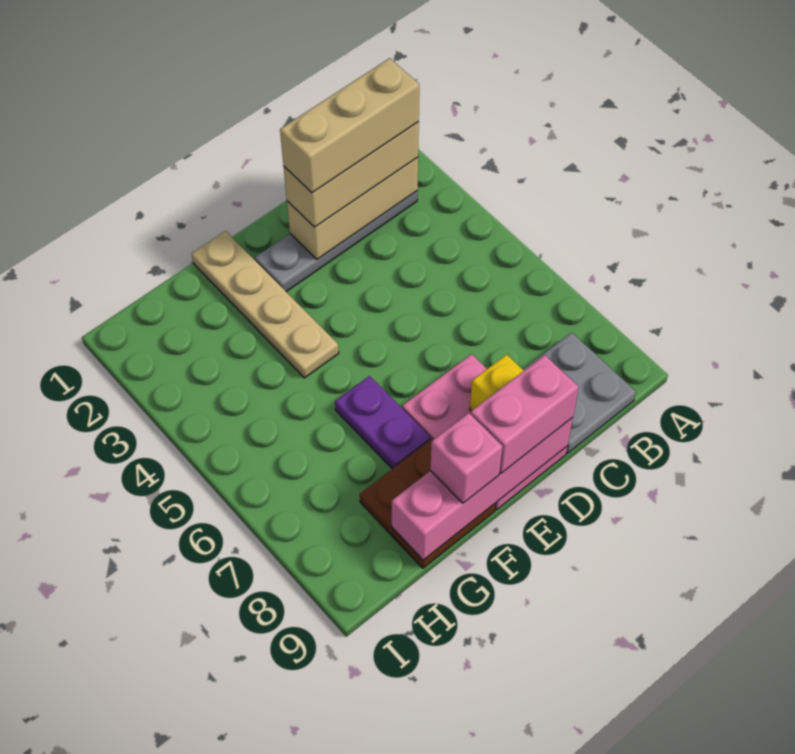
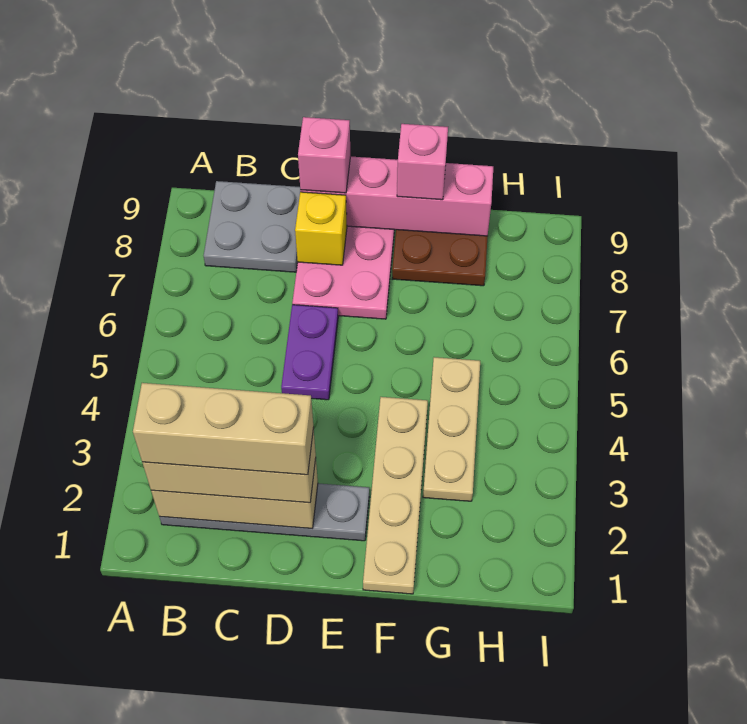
pink brick D9:E9 level 3 -> pink brick D9 level 3
purple plate F6:F7 level 1 -> purple plate D5:D6 level 1
none -> tan plate G3:G5 level 1

